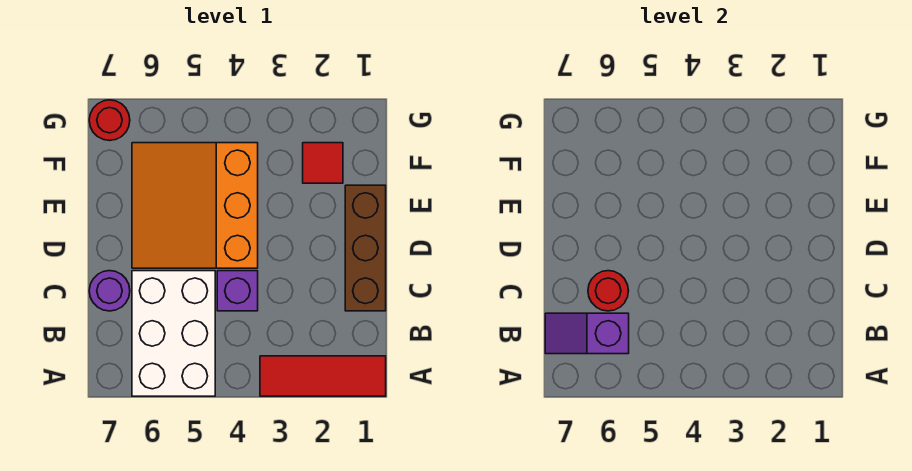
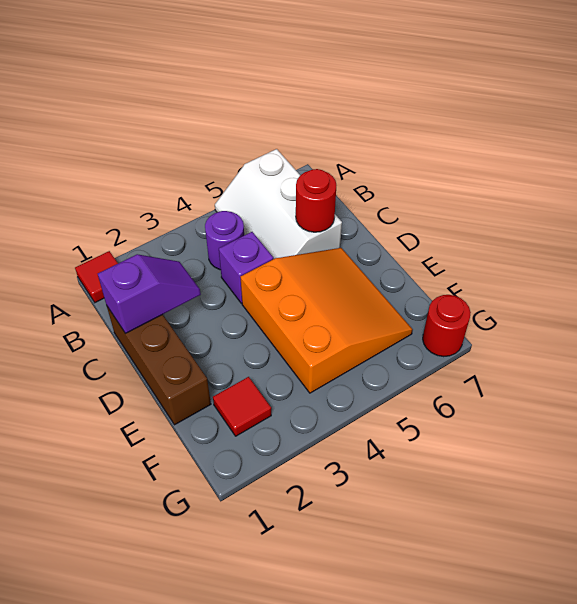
red tile A1:A3 level 1 -> red tile A1 level 1
white brick A5:C6 level 1 -> white slope A5:C6 level 1 top 6
purple slope B6:B7 level 2 top 6 -> purple slope C1:C2 level 2 top 1
purple round brick C7 level 1 -> purple round brick B4 level 1

